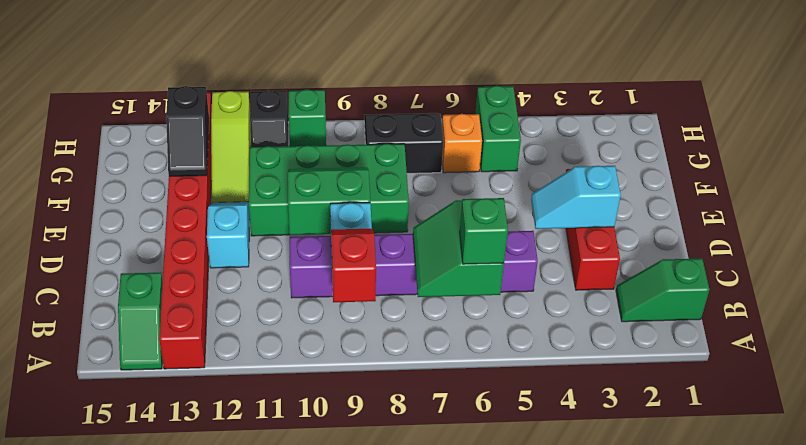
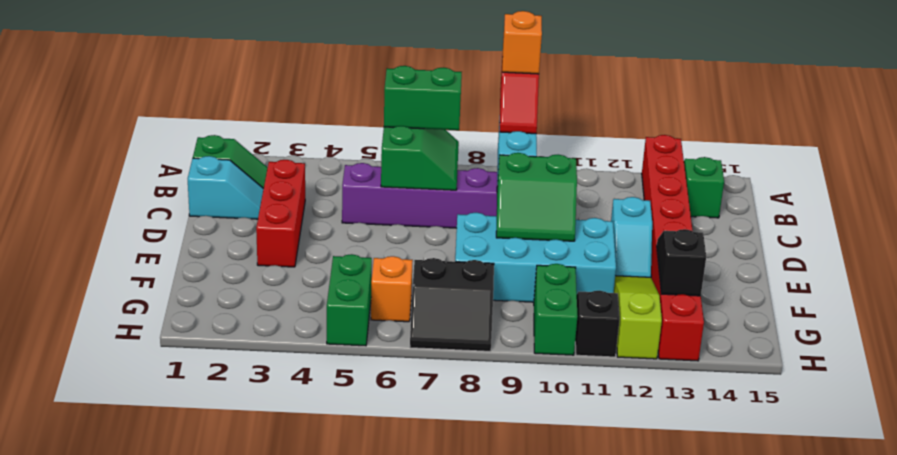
none -> orange brick A9 level 4
green brick B6 level 3 -> green brick B6:B7 level 3
cyan slope D3:D4 level 2 top 3 -> cyan slope C1:C2 level 1 top 1
green brick E8:F11 level 1 -> cyan brick E8:F11 level 1
green brick H10 level 1 -> green brick G10:H10 level 1

